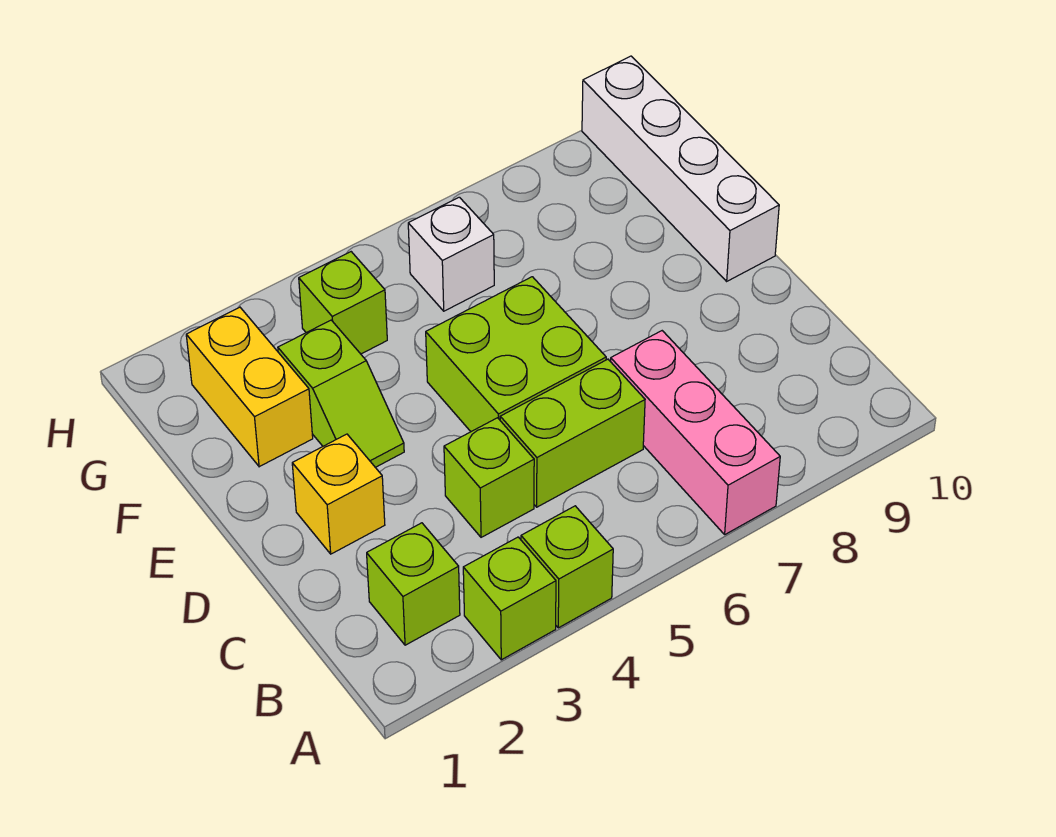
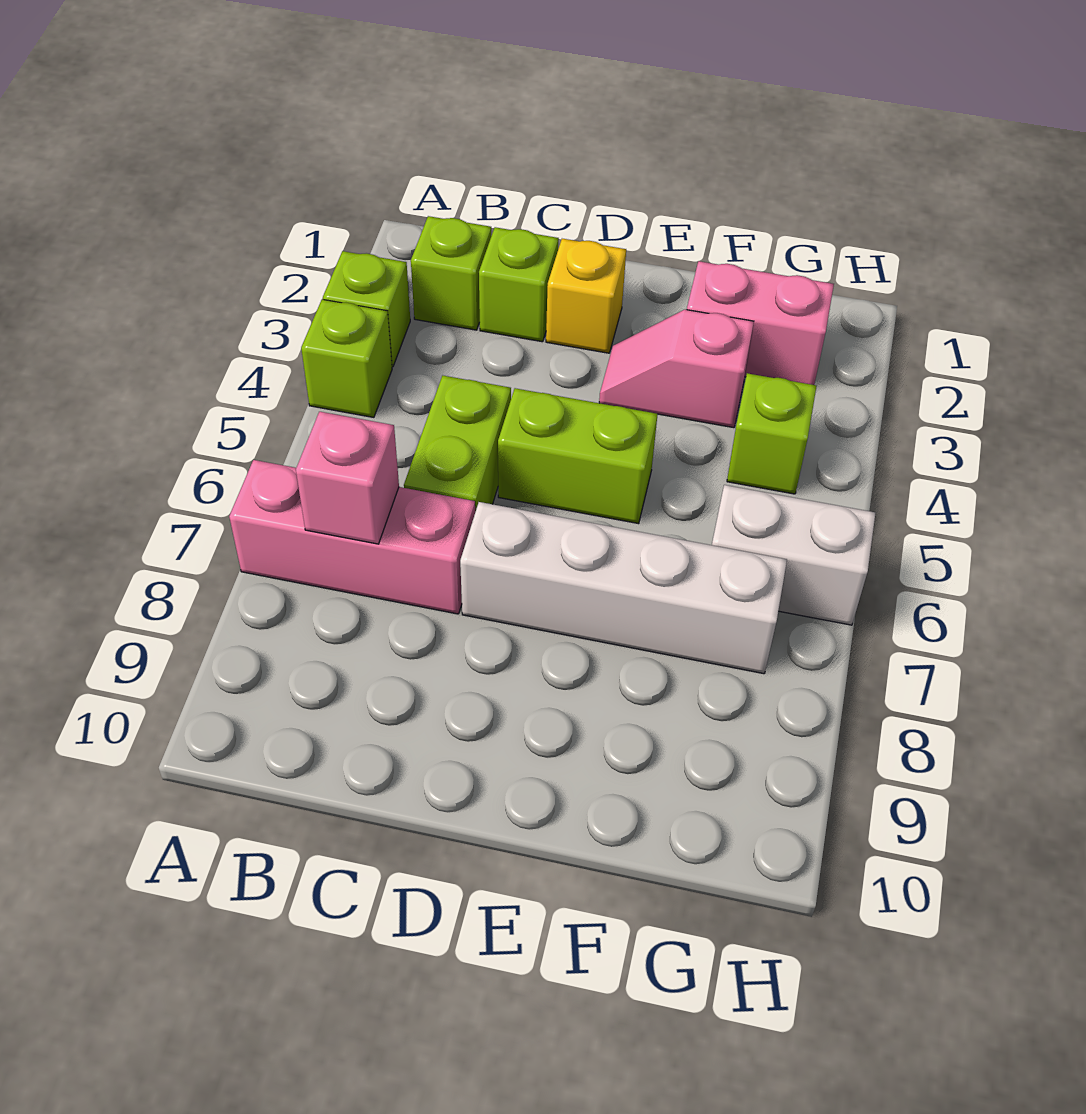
none -> pink brick B7 level 2
lime brick C4 level 1 -> lime brick C2 level 1
lime brick D5:E6 level 1 -> lime brick D5:E5 level 1
lime slope E3:F3 level 1 top F -> pink slope E3:F3 level 1 top F
white brick E10:H10 level 1 -> white brick D7:G7 level 1
yellow brick F2:G2 level 1 -> pink brick F2:G2 level 1
white brick G6 level 1 -> white brick G6:H6 level 1

